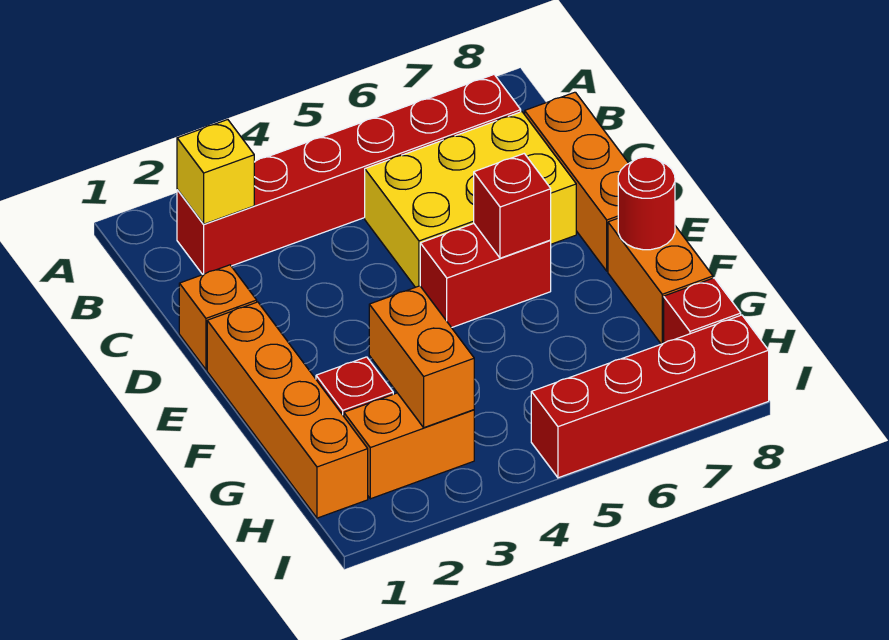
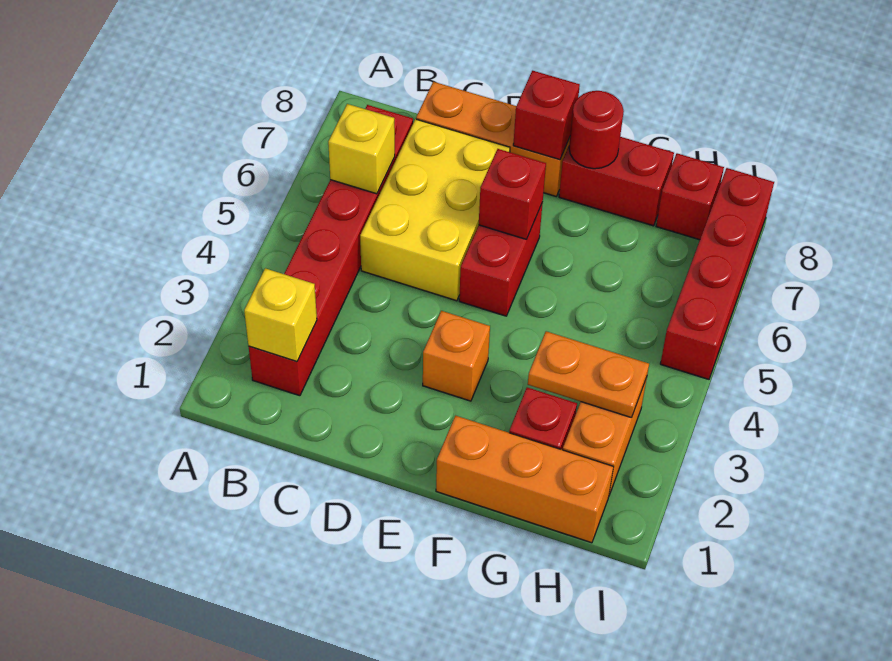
none -> yellow brick B6 level 2
orange brick D1 level 1 -> orange brick E3 level 1
orange brick E1:H1 level 1 -> orange brick F1:H1 level 1
none -> red brick E8 level 2
orange brick F8:G8 level 1 -> red brick F8:G8 level 1
orange brick G3:H3 level 2 -> orange plate G3:H3 level 2

